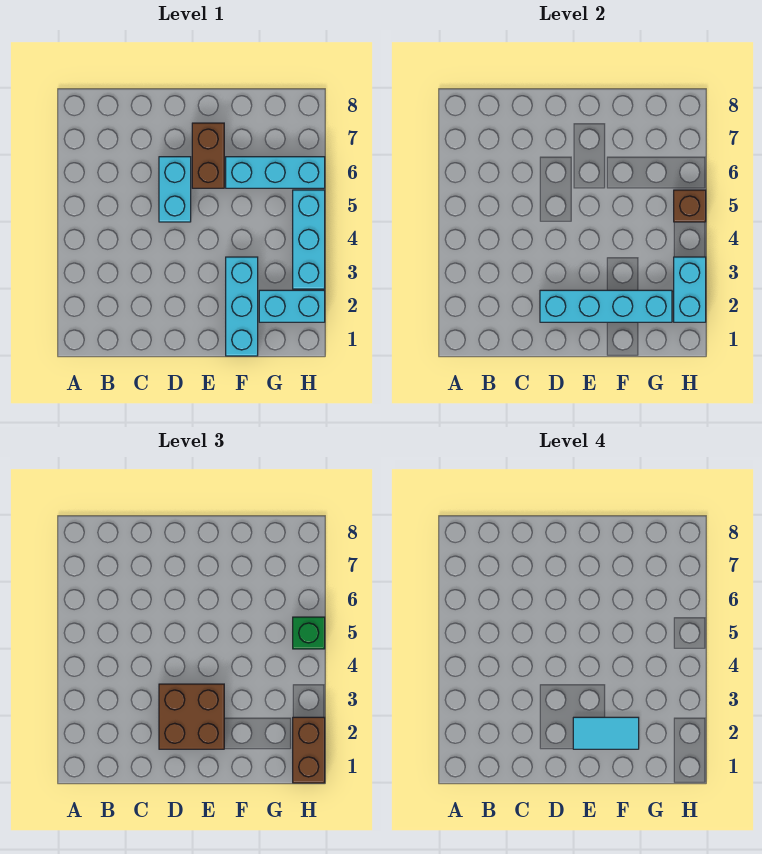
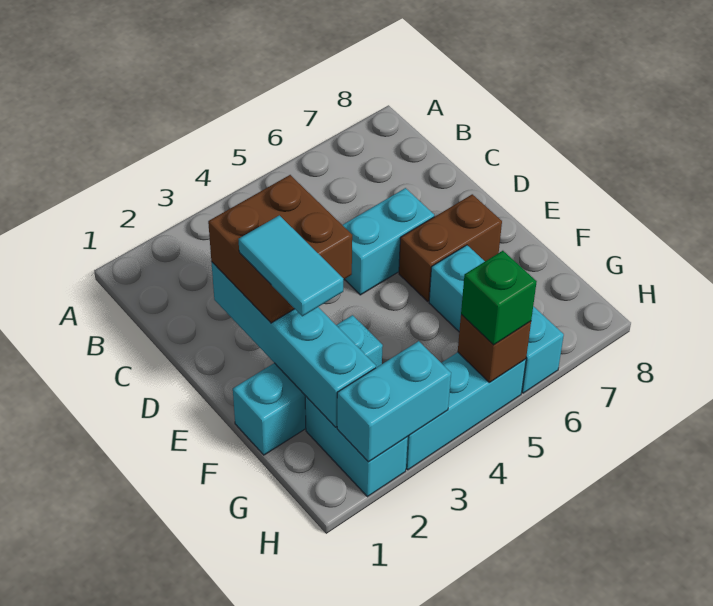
brown brick H1:H2 level 3 -> none

